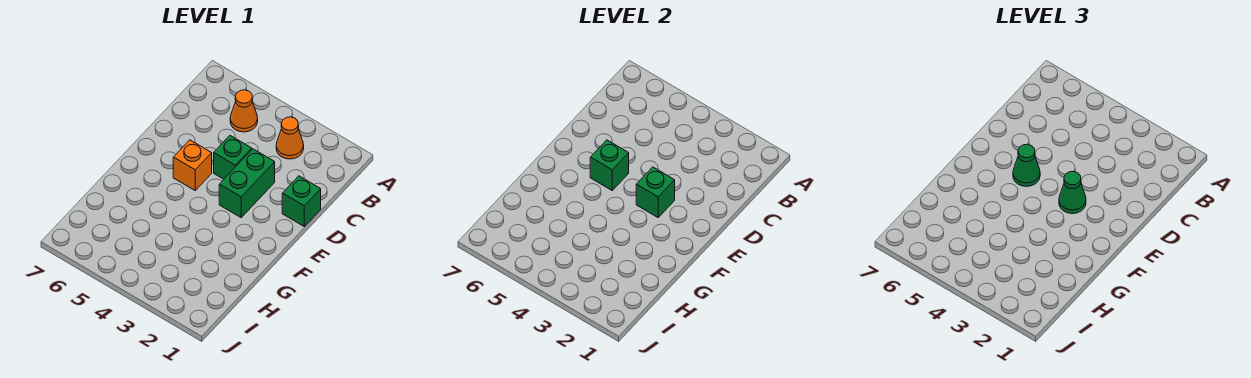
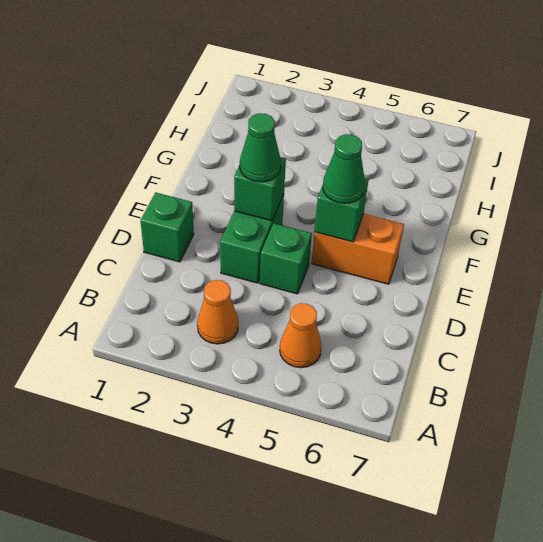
orange brick E5 level 1 -> orange brick E5:E6 level 1

